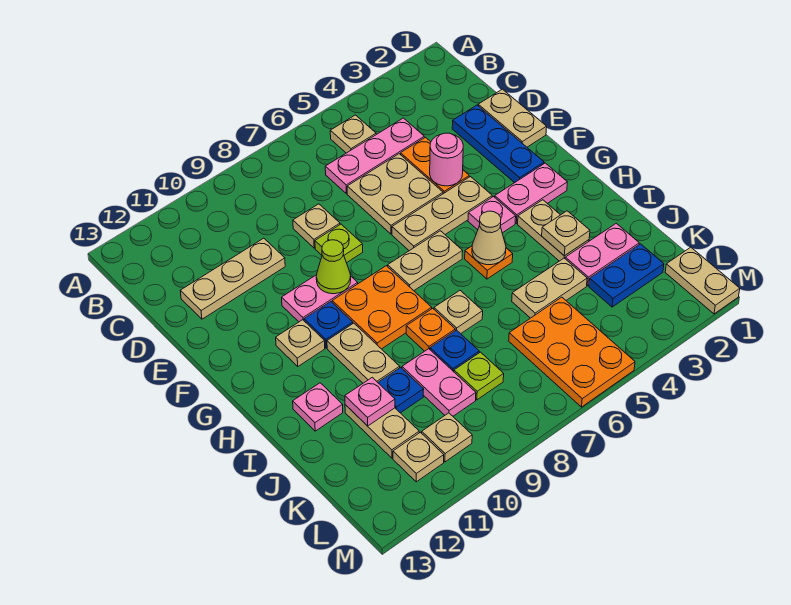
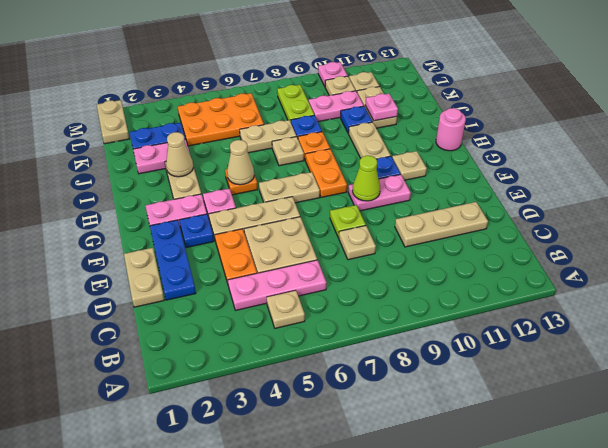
pink round brick E4 level 2 -> pink round brick H13 level 1
none -> blue plate F3 level 1
orange plate G8:H9 level 1 -> orange plate G8:H8 level 1
tan plate I3 level 2 -> tan cone I3 level 2
pink plate I12 level 1 -> pink plate M10 level 1
tan plate J4:J5 level 1 -> tan plate J6:J7 level 1
pink plate J9:K9 level 1 -> pink plate K9:K10 level 1
orange plate K5:M6 level 1 -> orange plate K4:L6 level 1
lime plate K8 level 1 -> lime plate K8:L8 level 1

